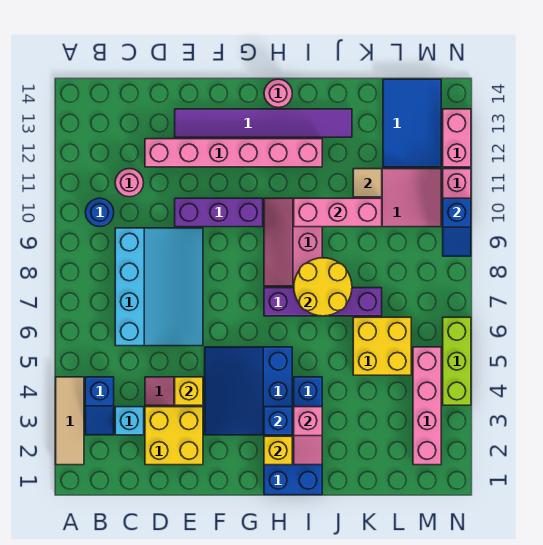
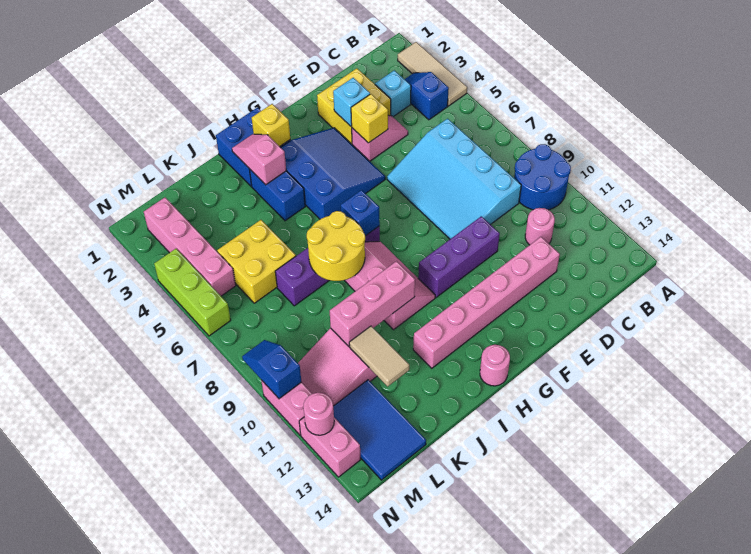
blue round brick B10 level 1 -> blue round brick A9:B10 level 1
none -> cyan brick E3 level 2
purple tile E13:J13 level 1 -> none
blue brick H3 level 2 -> blue brick H7 level 2
tan tile K11 level 2 -> tan tile K11:K12 level 2
none -> pink round brick N12 level 2

